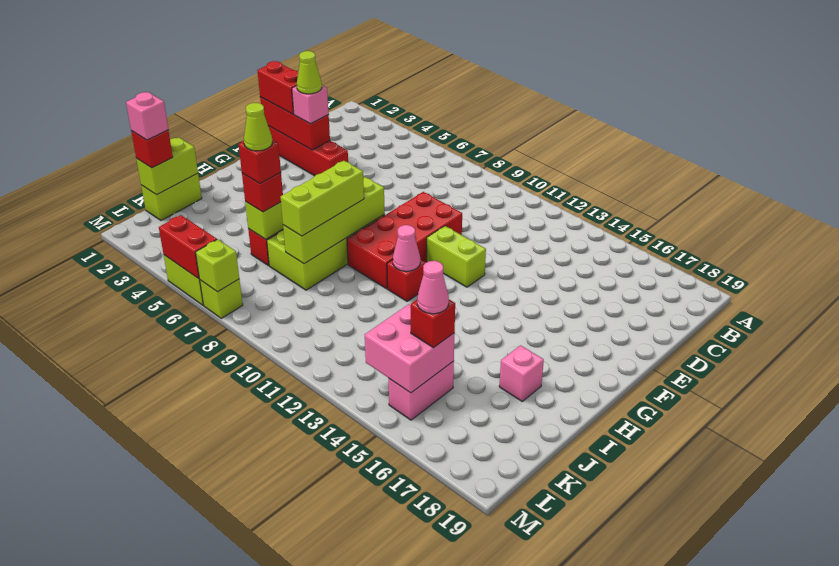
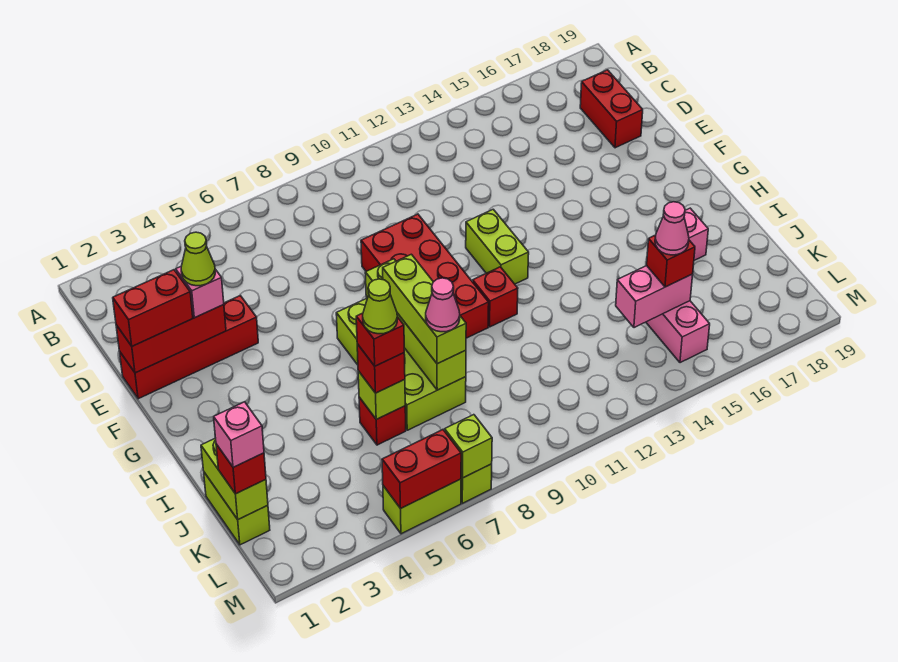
none -> red brick C18:D18 level 1
lime brick F11:F12 level 1 -> lime brick F12:G12 level 1
pink cone H11 level 2 -> pink cone J8 level 4
pink brick K14:L15 level 2 -> pink brick K14:K15 level 2

